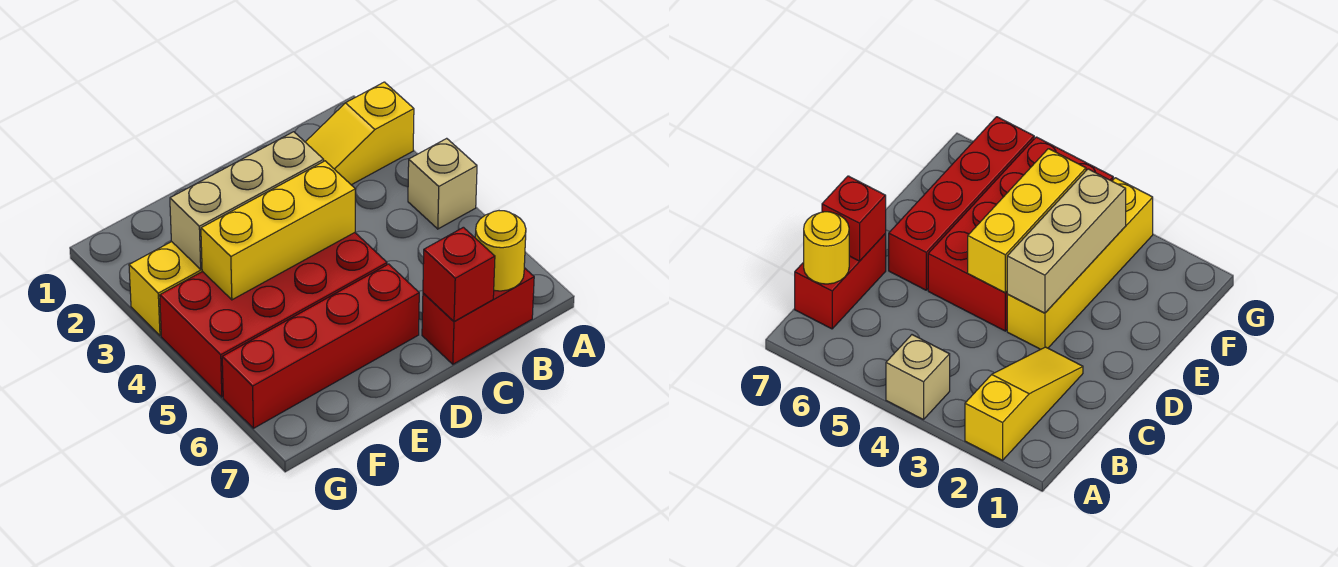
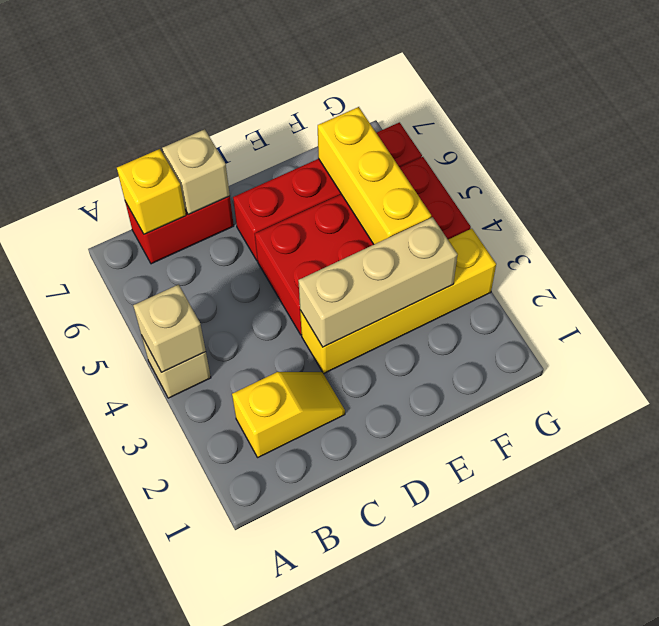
yellow slope A2:C2 level 1 top A -> yellow slope B2:C2 level 1 top B
none -> tan brick A4 level 2
yellow round brick B7 level 2 -> yellow brick B7 level 2
red brick C7 level 2 -> tan brick C7 level 2
yellow brick D4:F4 level 2 -> yellow brick F4:F6 level 2

